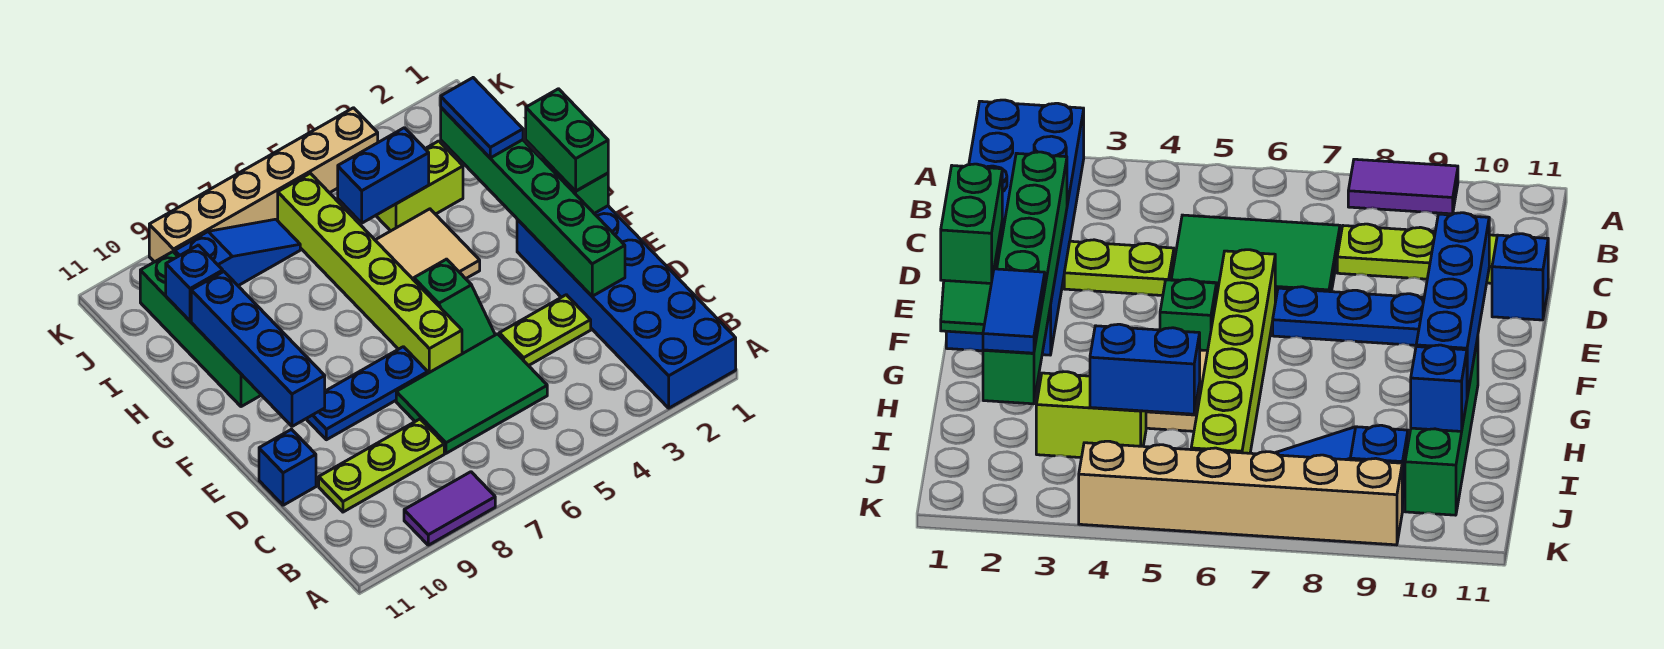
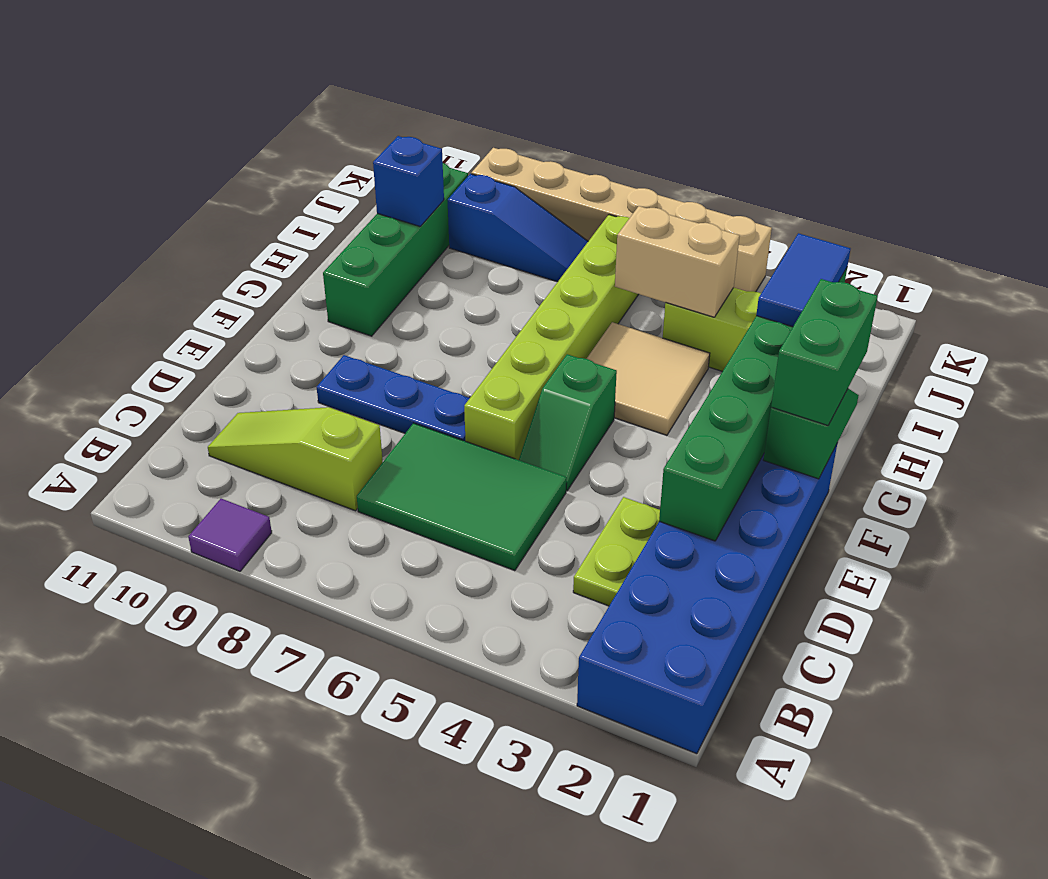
purple tile A8:A9 level 1 -> purple tile A9 level 1
lime plate C8:C10 level 1 -> lime slope C8:C10 level 1 top 8
lime plate D3:D4 level 1 -> lime plate C3:D3 level 1
blue brick D11 level 1 -> none
blue brick E10:H10 level 2 -> none
blue brick I4:I5 level 2 -> tan brick I4:I5 level 2

